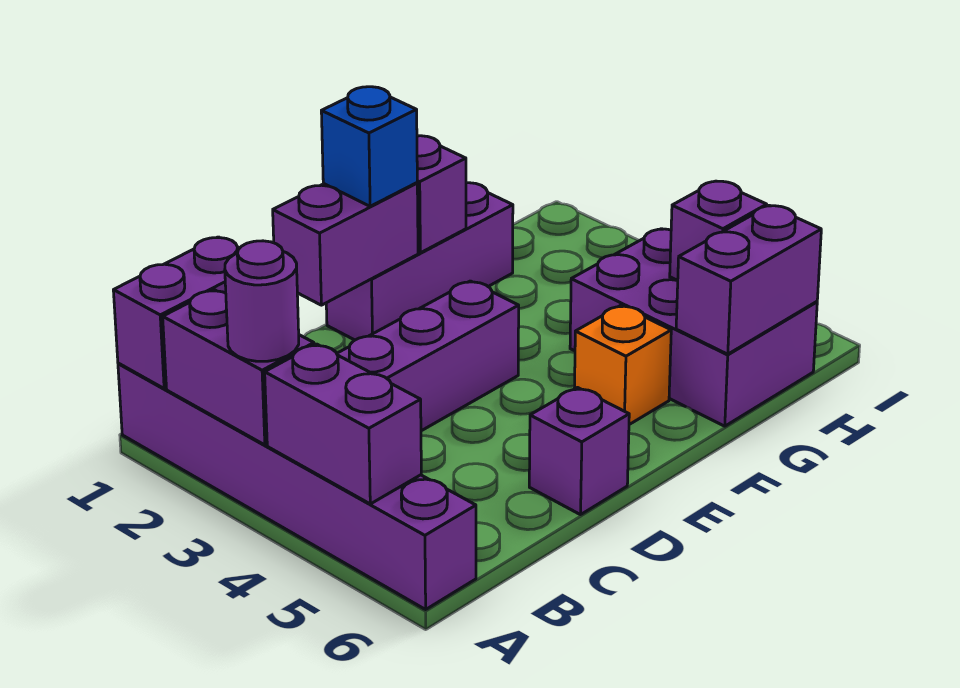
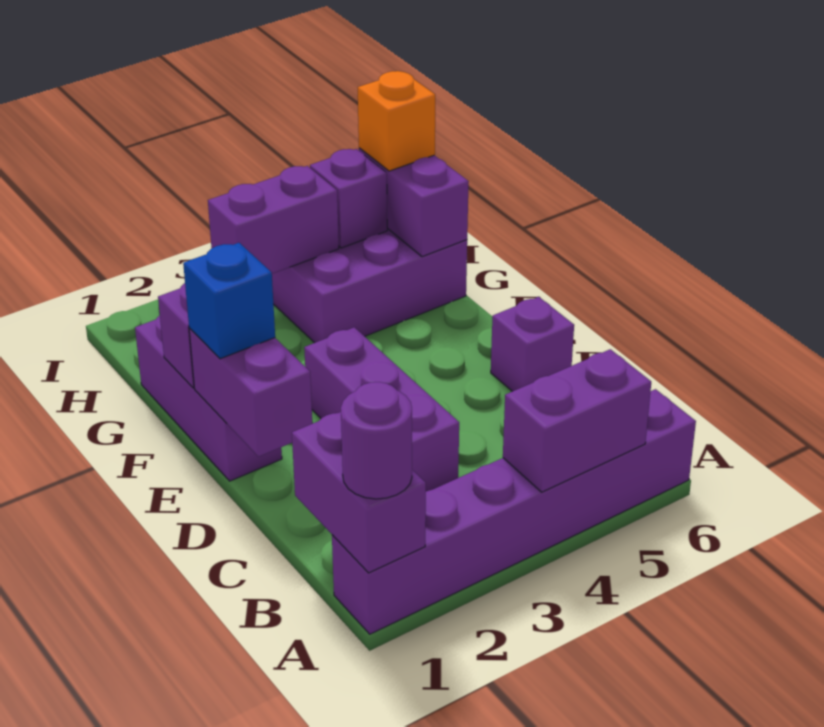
purple brick A2:A3 level 2 -> purple brick H3:H4 level 2
purple round brick A3 level 3 -> purple round brick A1 level 3
orange brick F5 level 1 -> orange brick H6 level 3

